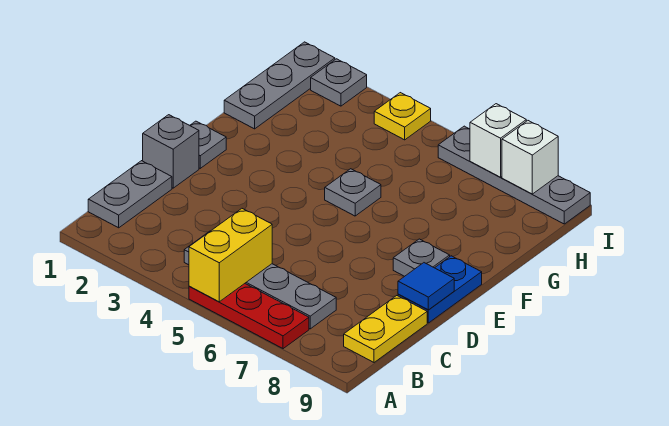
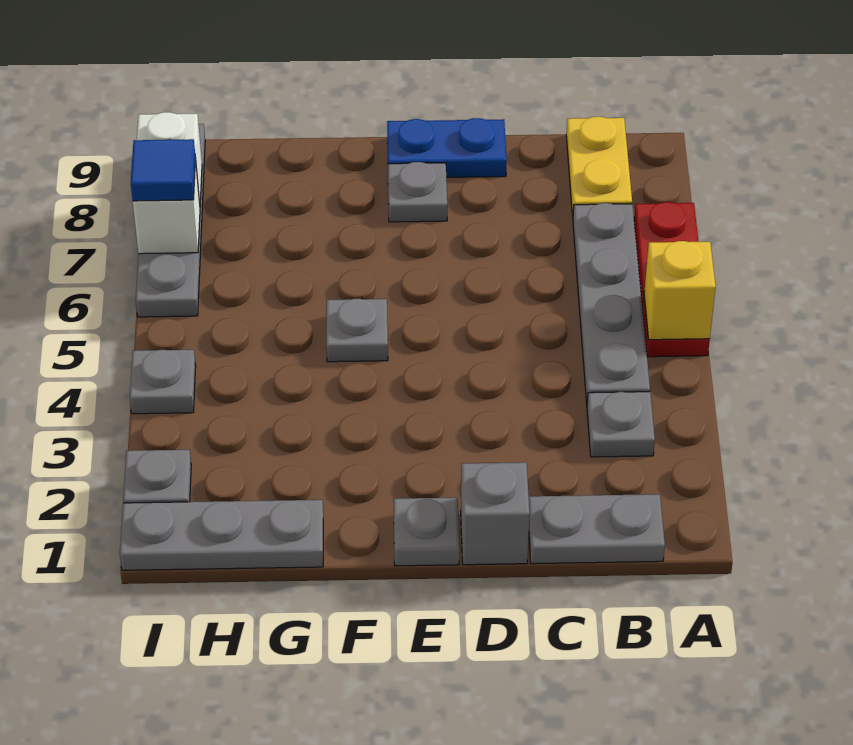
yellow brick A5:B5 level 2 -> yellow brick A5 level 2
none -> grey plate B3 level 1
yellow plate B9:C9 level 1 -> yellow plate B8:B9 level 1
blue tile D9 level 2 -> blue tile I7 level 3
yellow plate I4 level 1 -> grey plate I4 level 1

